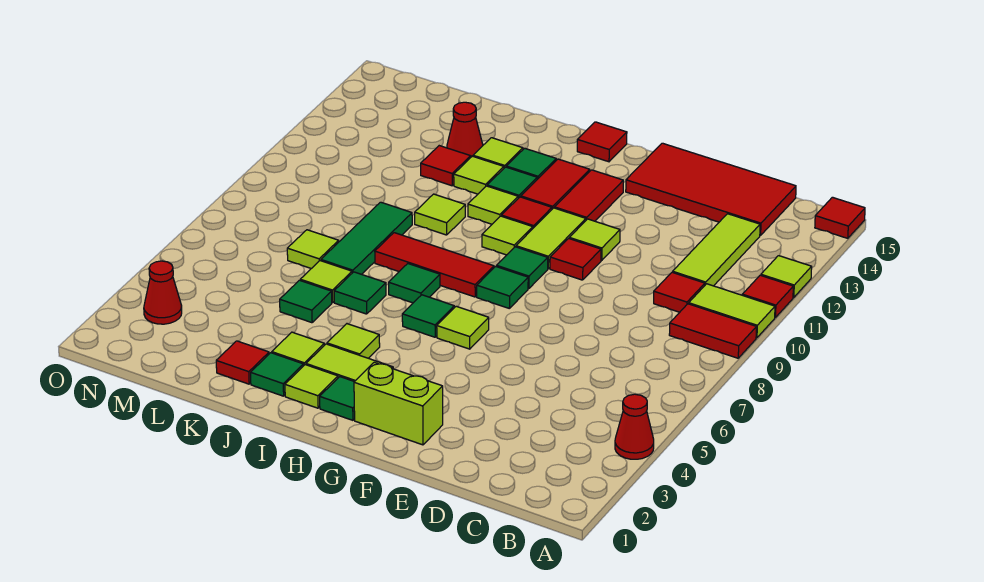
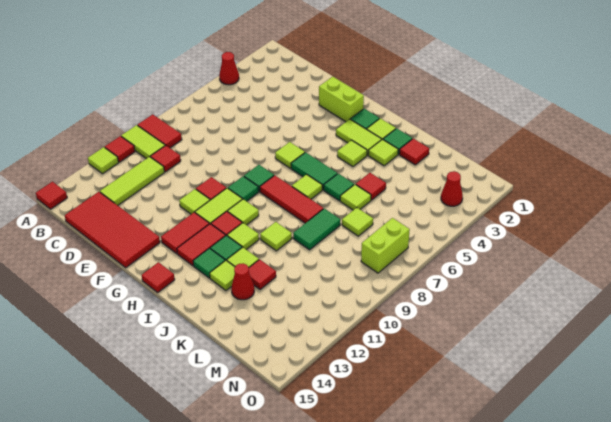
green tile H6 level 1 -> green tile H6:I6 level 1
green tile I7 level 1 -> lime tile I7 level 1
green tile K5 level 1 -> red tile K5 level 1
green tile K7:K9 level 1 -> green tile K8:K9 level 1
none -> lime brick N7:N8 level 1

